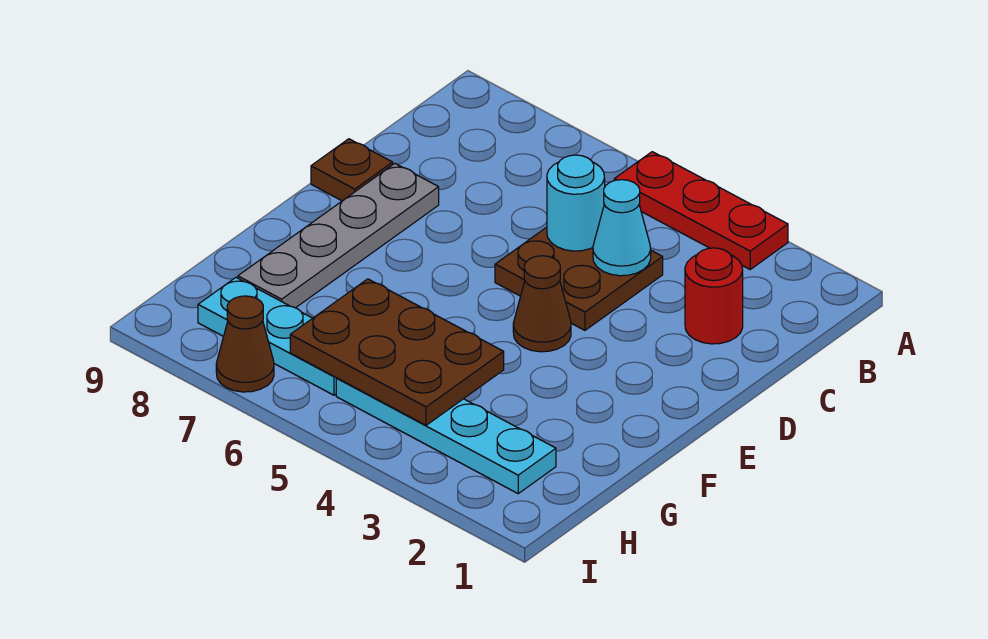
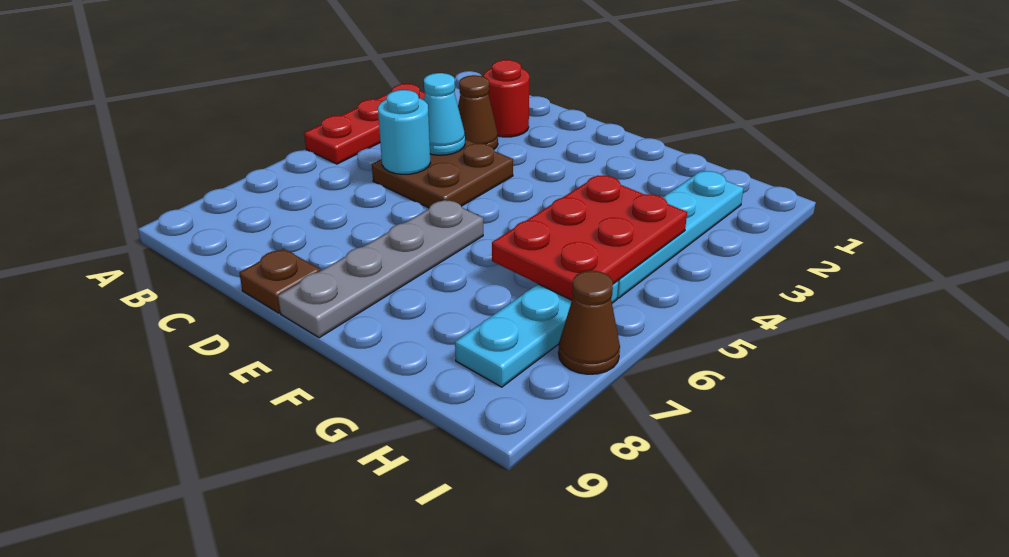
grey plate D8:G8 level 1 -> grey plate E6:E9 level 1
brown cone E4 level 1 -> brown cone C3 level 1
brown plate G4:H6 level 2 -> red plate G4:H6 level 2

